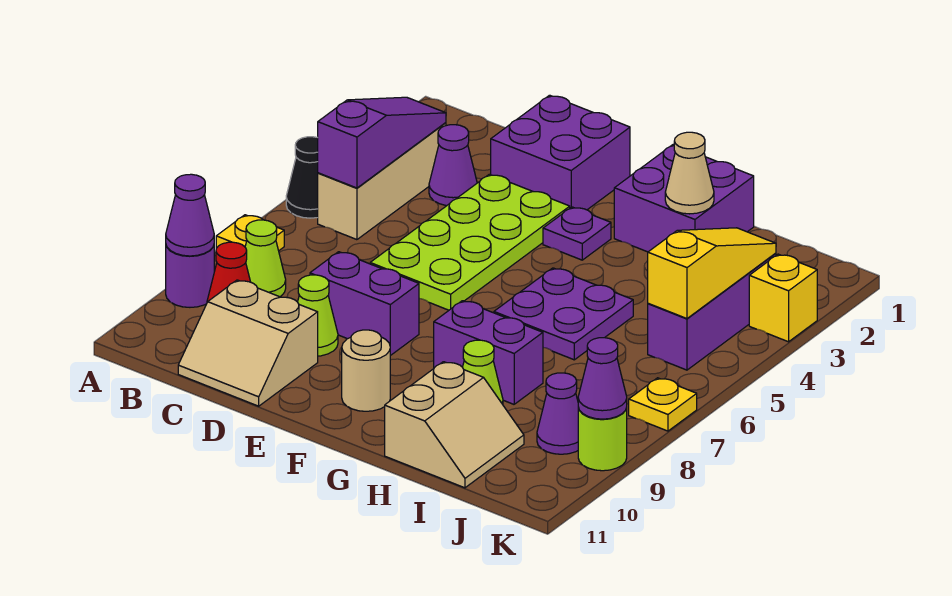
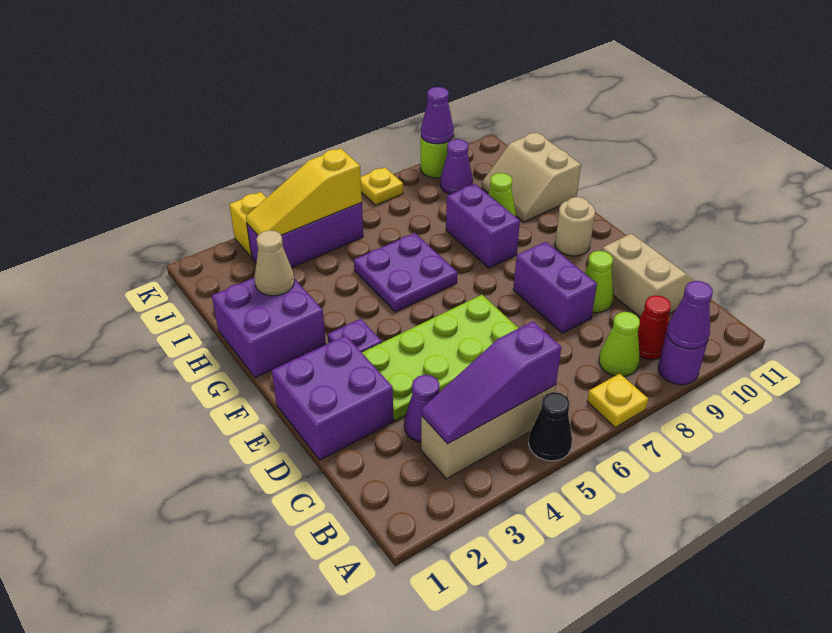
tan slope H10:I11 level 1 top H -> tan slope H10:I11 level 1 top 11

